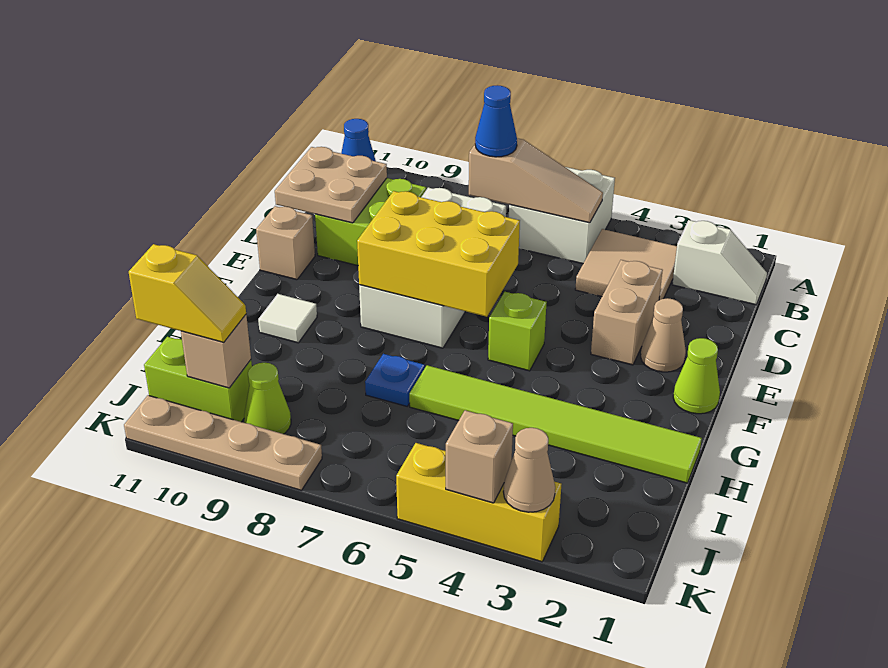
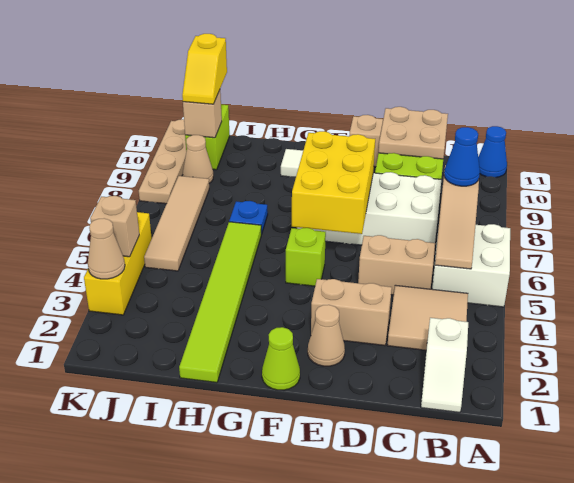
none -> tan brick C5:D5 level 1
none -> tan tile J5:J8 level 1
lime cone J9 level 1 -> tan cone J9 level 1

